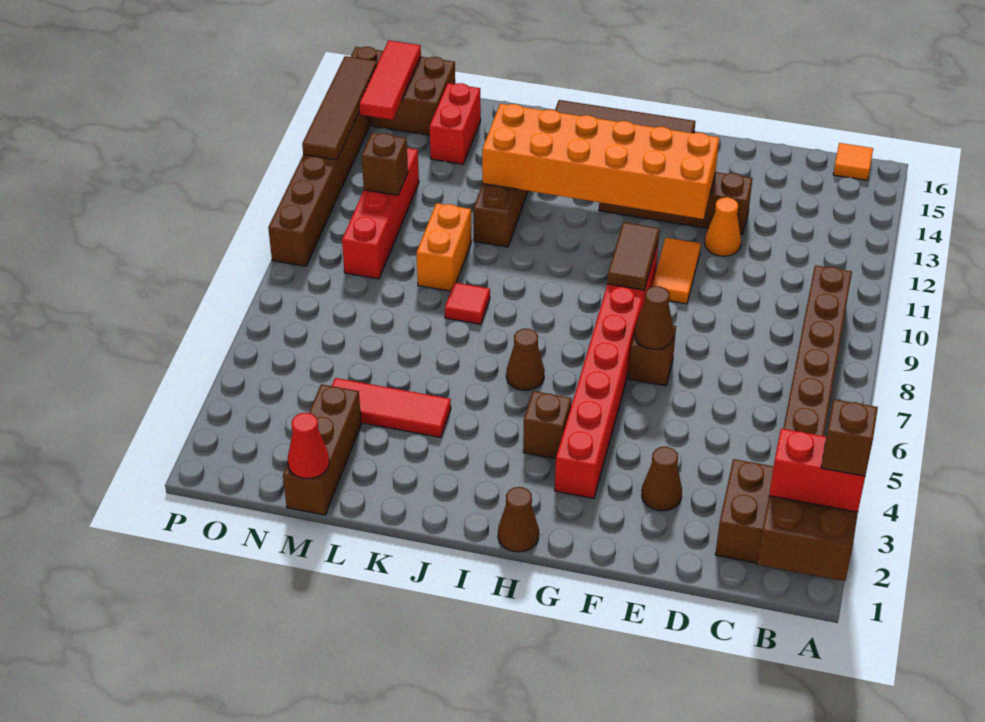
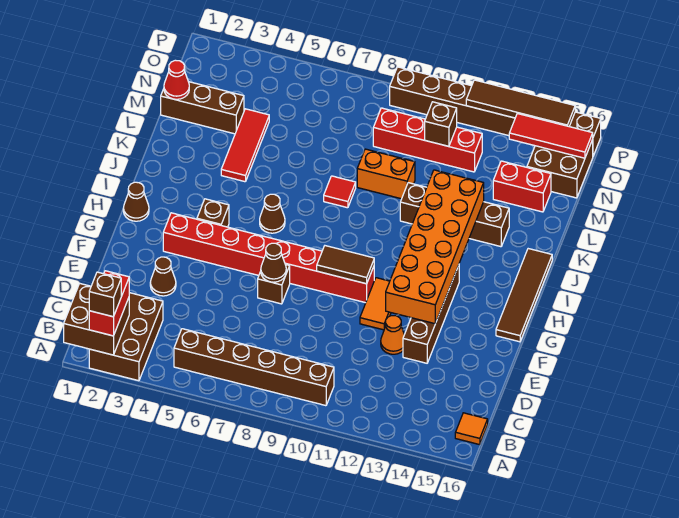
orange tile F10:F11 level 1 -> orange tile F11:G11 level 1

